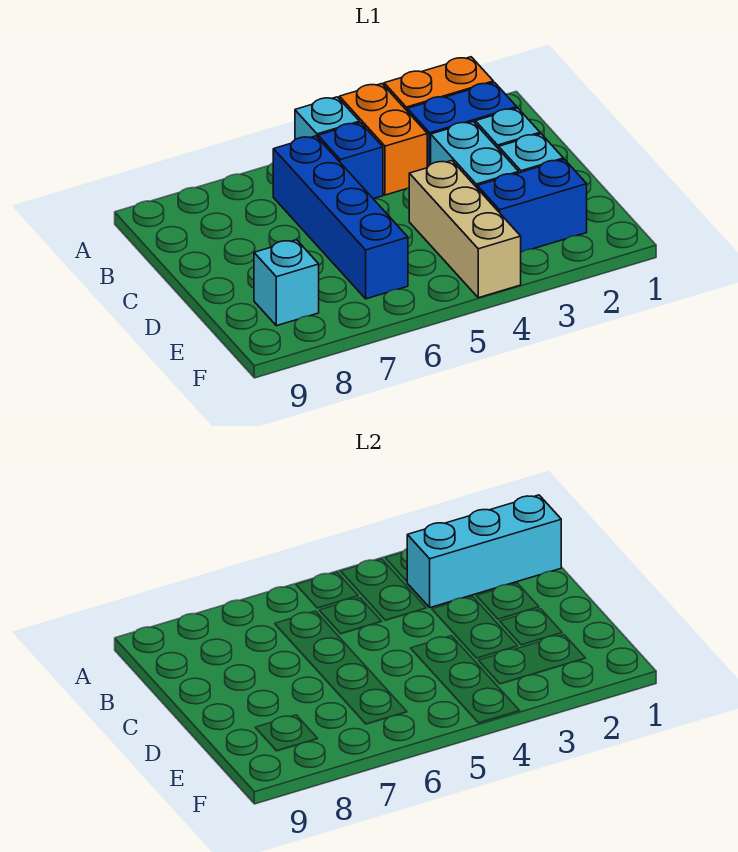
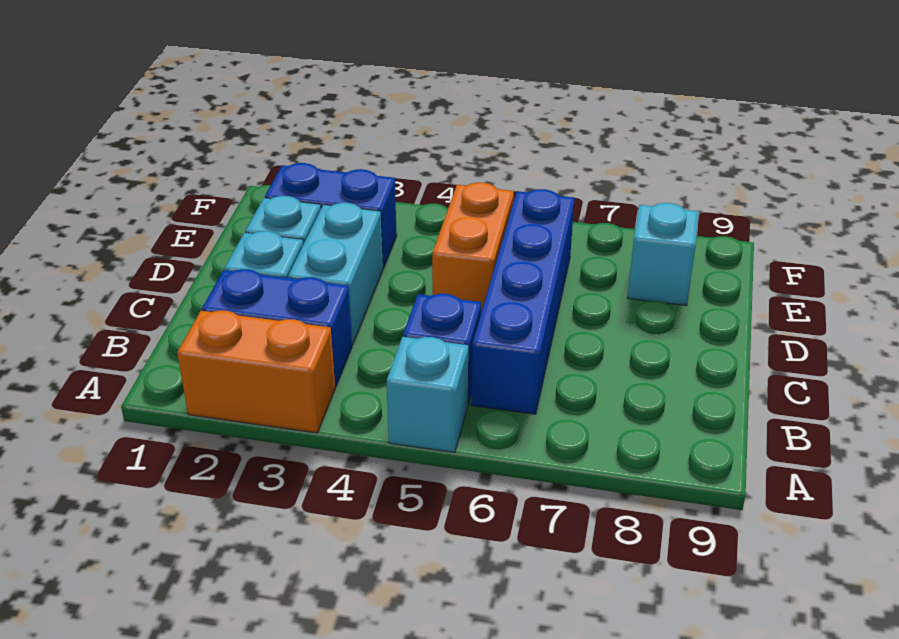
orange brick A4:B4 level 1 -> orange brick D5:E5 level 1
cyan brick B1:B3 level 2 -> none
tan brick D4:F4 level 1 -> none

